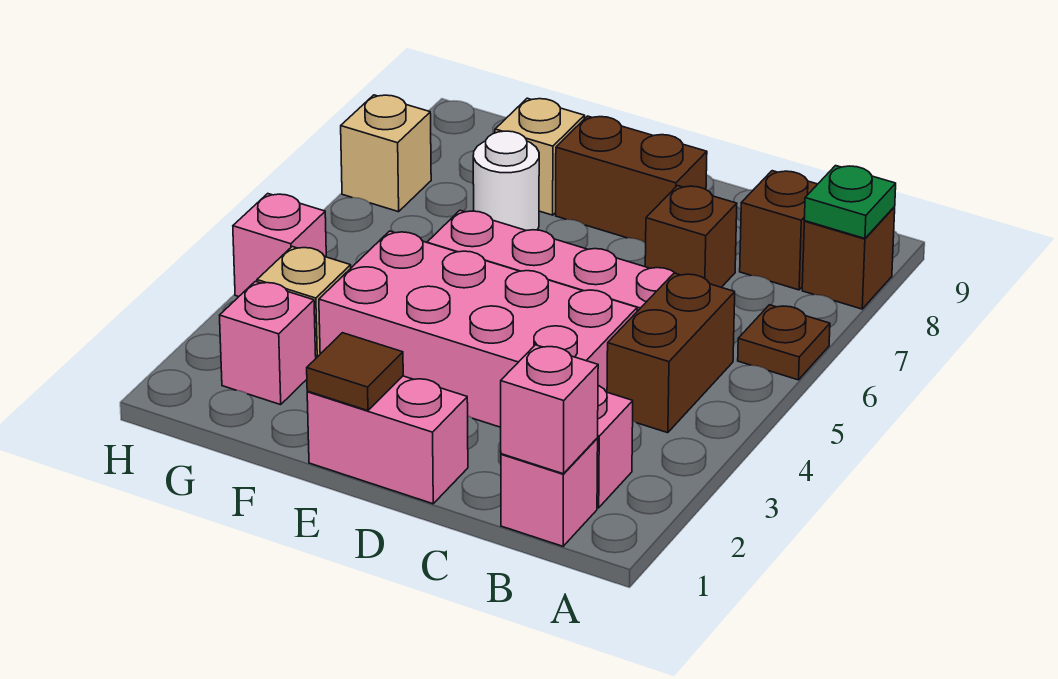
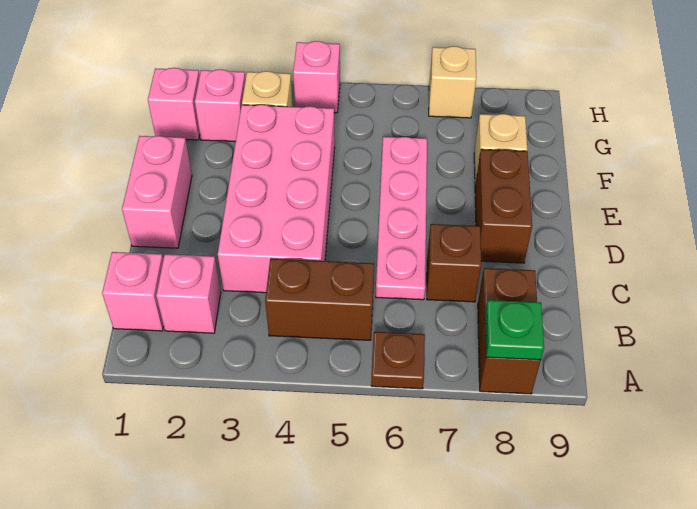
pink brick B1 level 2 -> pink brick G1 level 1
brown tile E1 level 2 -> none
white round brick F7 level 1 -> none

